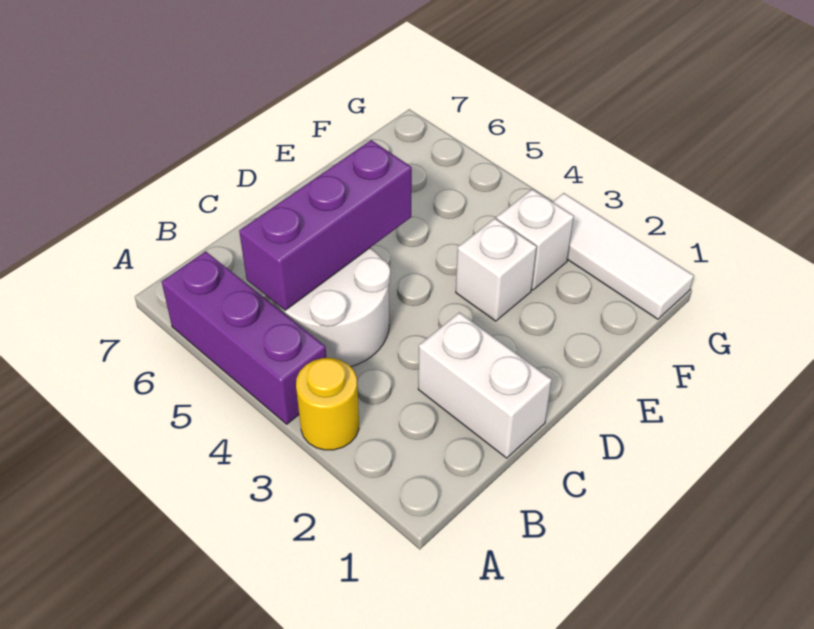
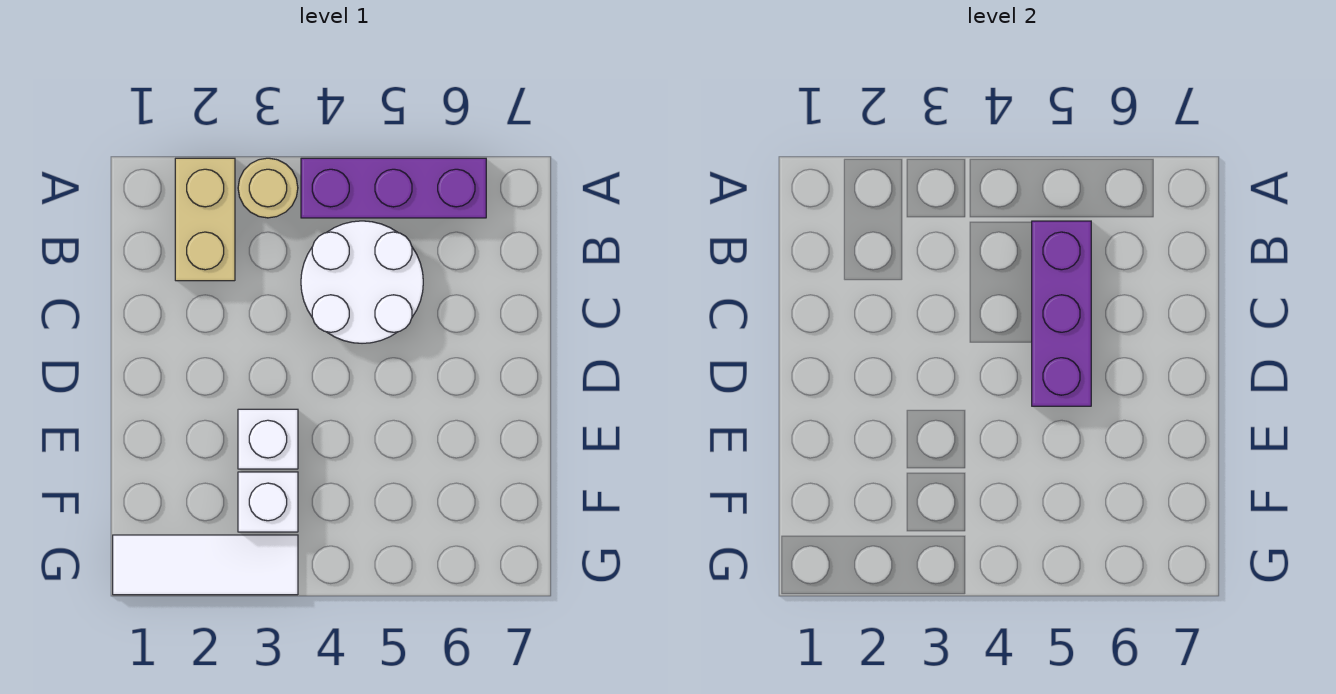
none -> tan brick A2:B2 level 1
yellow round brick A3 level 1 -> tan round brick A3 level 1
white brick C1:C2 level 1 -> none

